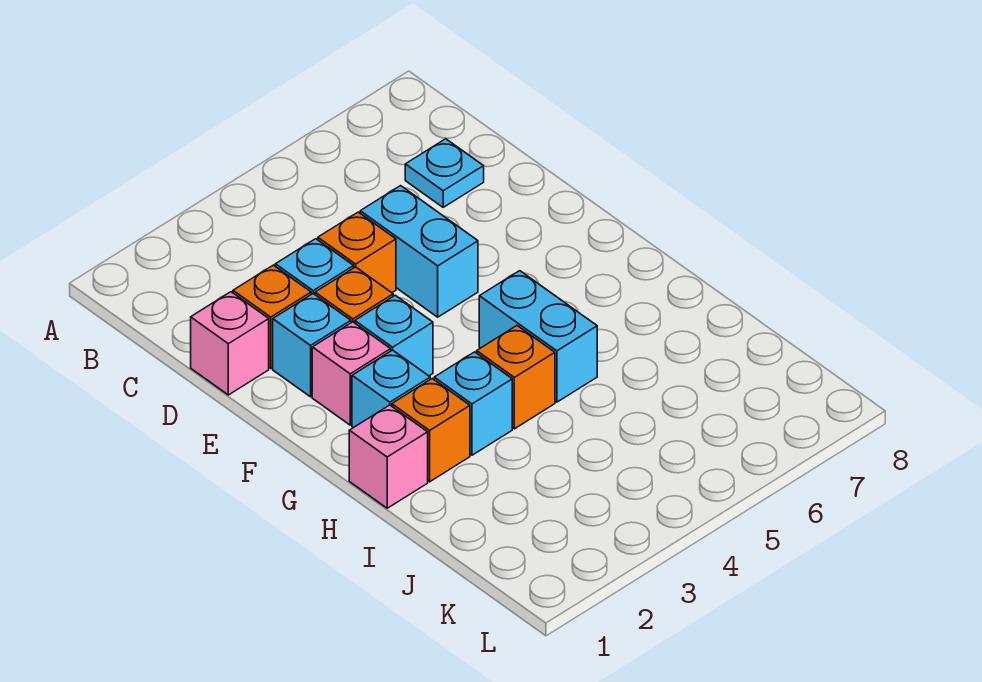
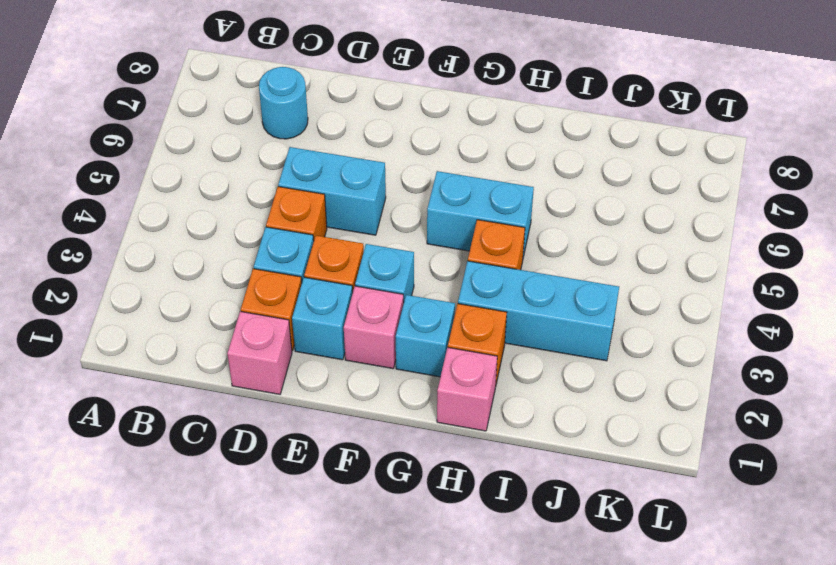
cyan plate C7 level 1 -> cyan round brick C7 level 1
cyan brick H3 level 1 -> cyan brick H3:J3 level 1

